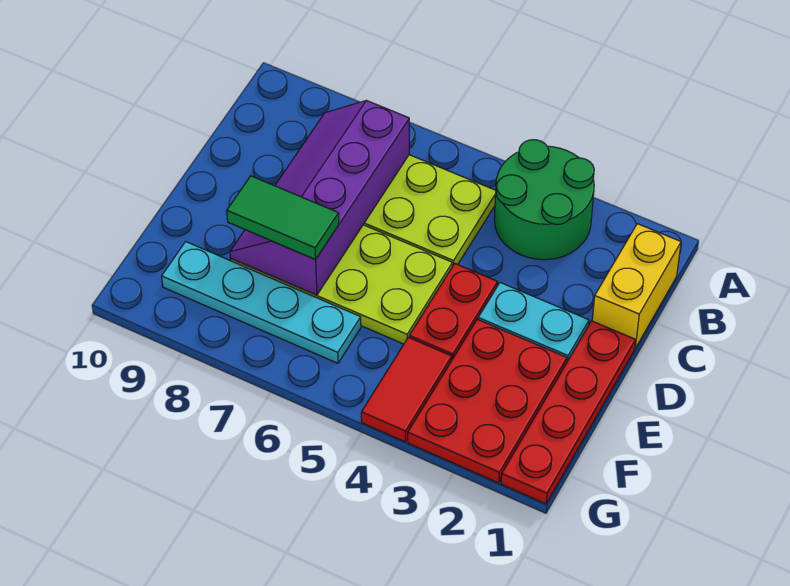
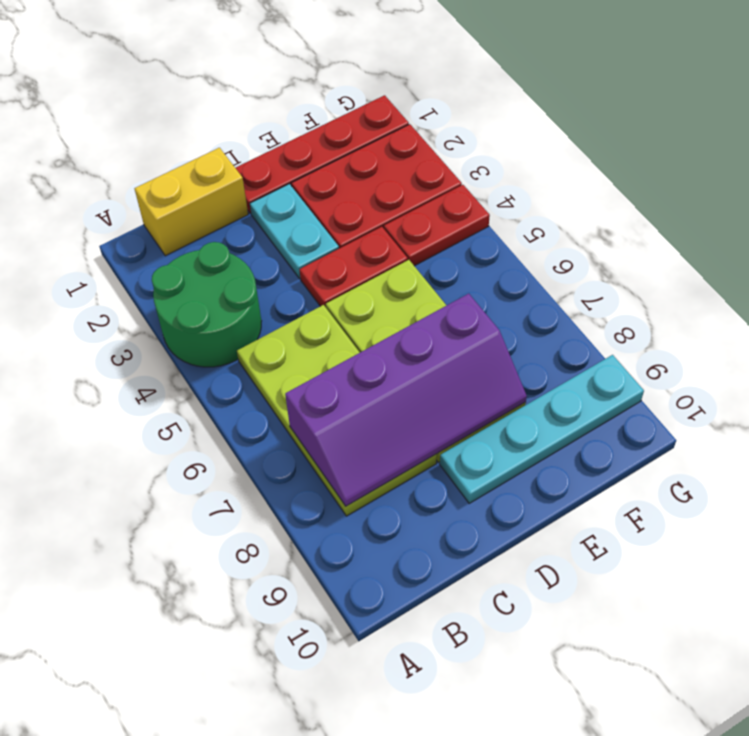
green tile E7:E8 level 3 -> none
red tile F4:G4 level 1 -> red plate F4:G4 level 1
cyan plate F6:F9 level 1 -> cyan plate D9:G9 level 1

